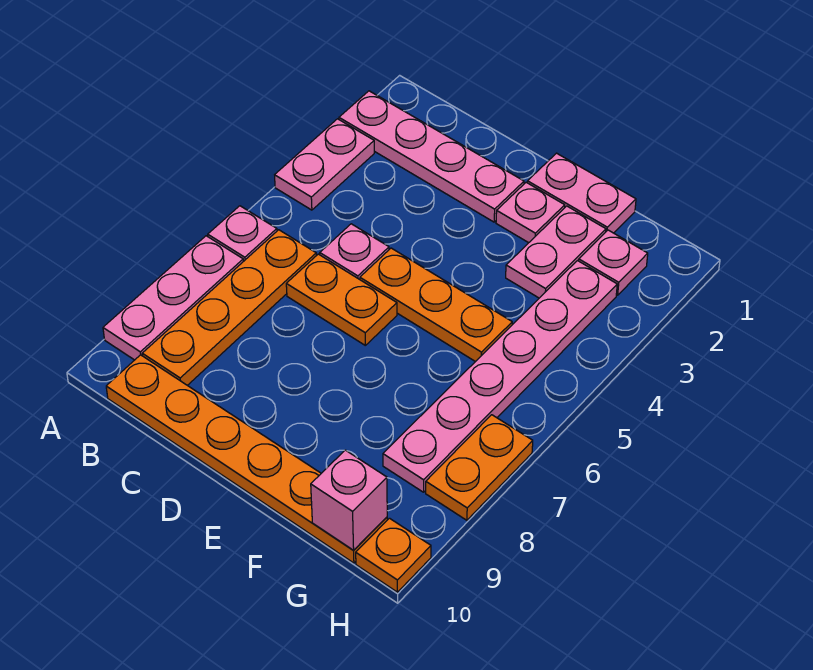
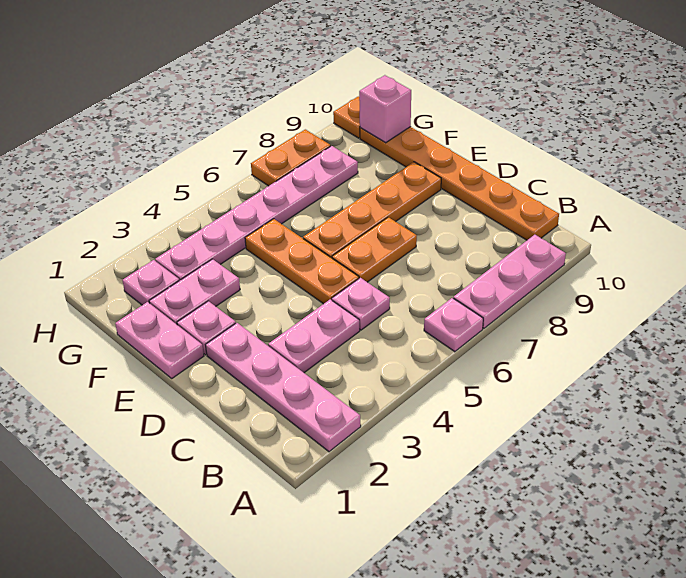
pink plate A3:A4 level 1 -> pink plate C3:C4 level 1
orange plate B6:B9 level 1 -> orange plate E6:E9 level 1
orange plate C6:D6 level 1 -> orange plate D6:D7 level 1

